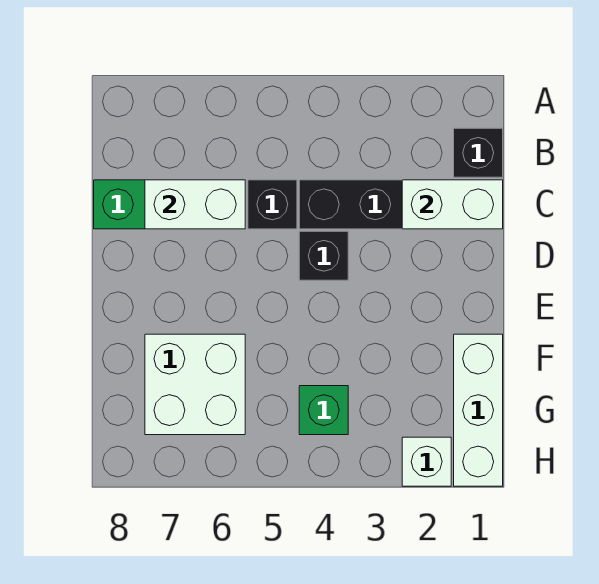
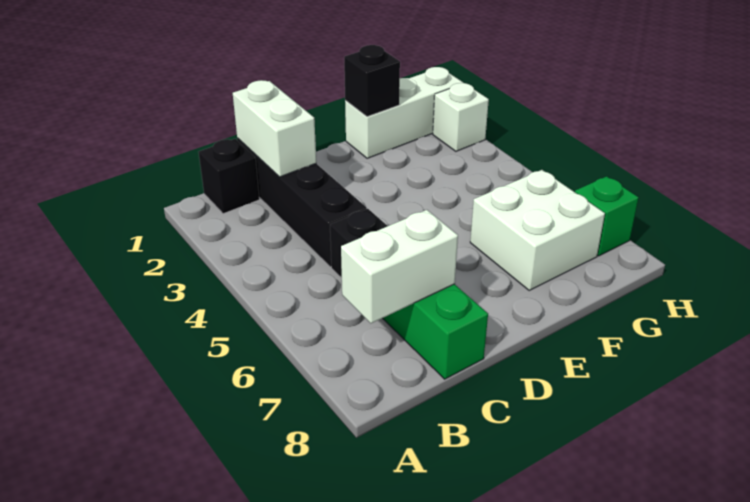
white brick C6:C7 level 2 -> white brick B7:C7 level 2
black brick D4 level 1 -> black brick F1 level 2
green brick G4 level 1 -> green brick H7 level 1

